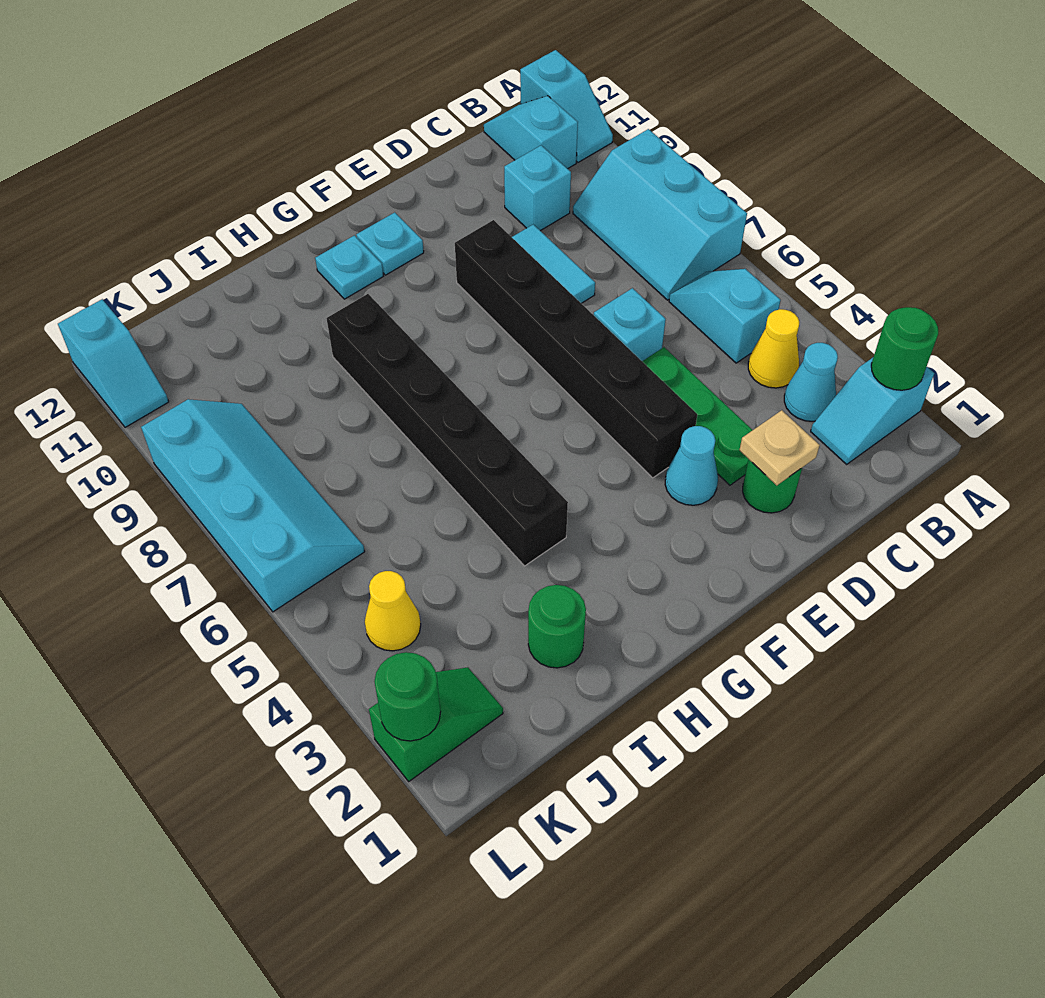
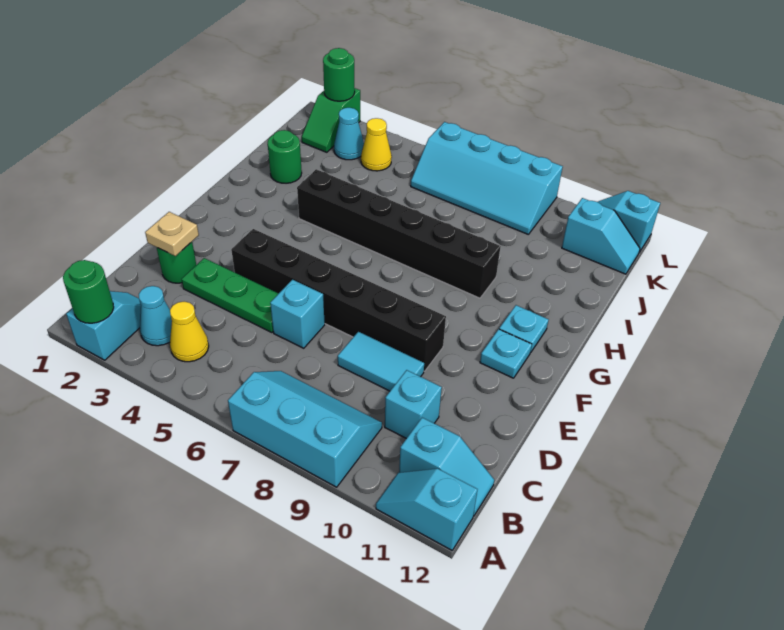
cyan slope B5:B6 level 1 top 5 -> cyan slope K11:K12 level 1 top 11
cyan cone E3 level 1 -> cyan cone K3 level 1

